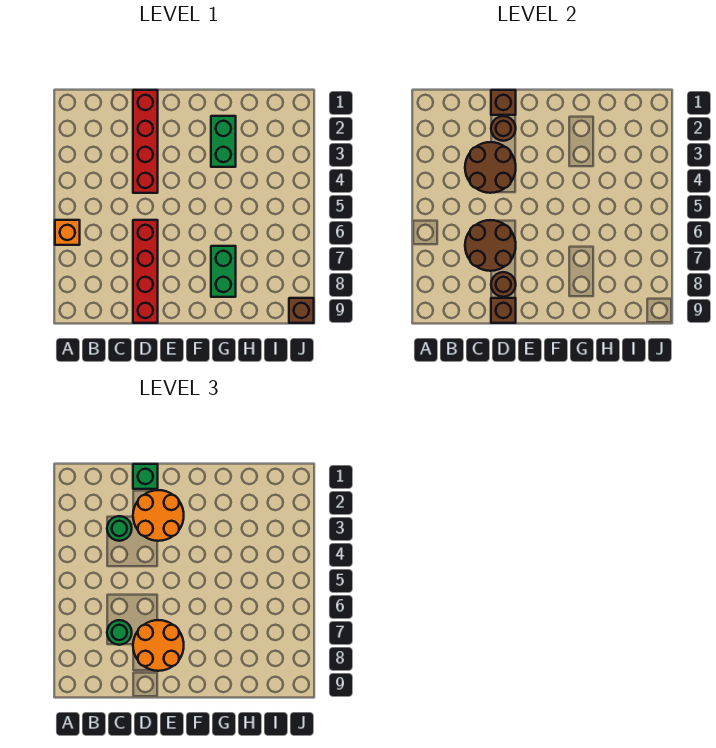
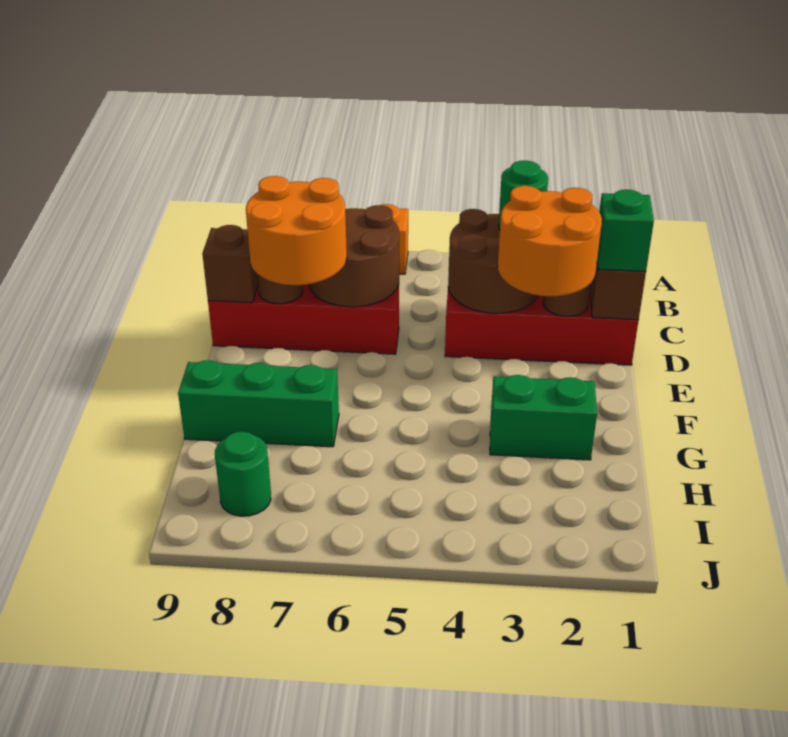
green round brick C7 level 3 -> green round brick I8 level 1
green brick G7:G8 level 1 -> green brick G7:G9 level 1
brown brick J9 level 1 -> none

